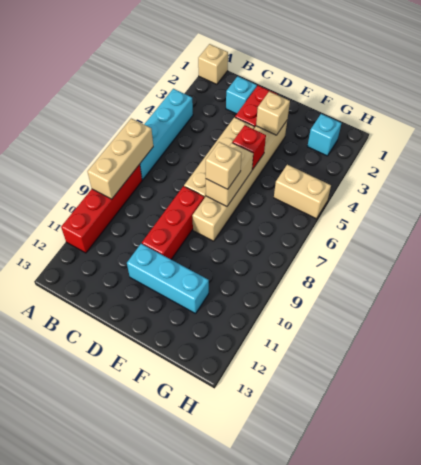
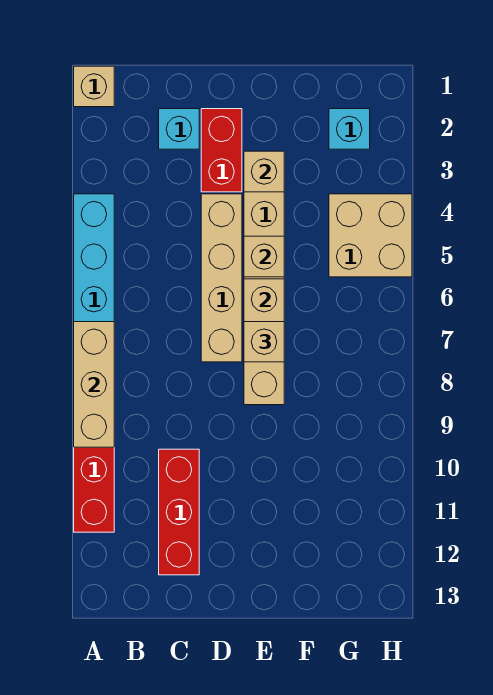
red brick D8:D10 level 1 -> red brick C10:C12 level 1
cyan brick D11:F11 level 1 -> none
red brick E5 level 2 -> tan brick E5 level 2
tan brick G5:H5 level 1 -> tan brick G4:H5 level 1

